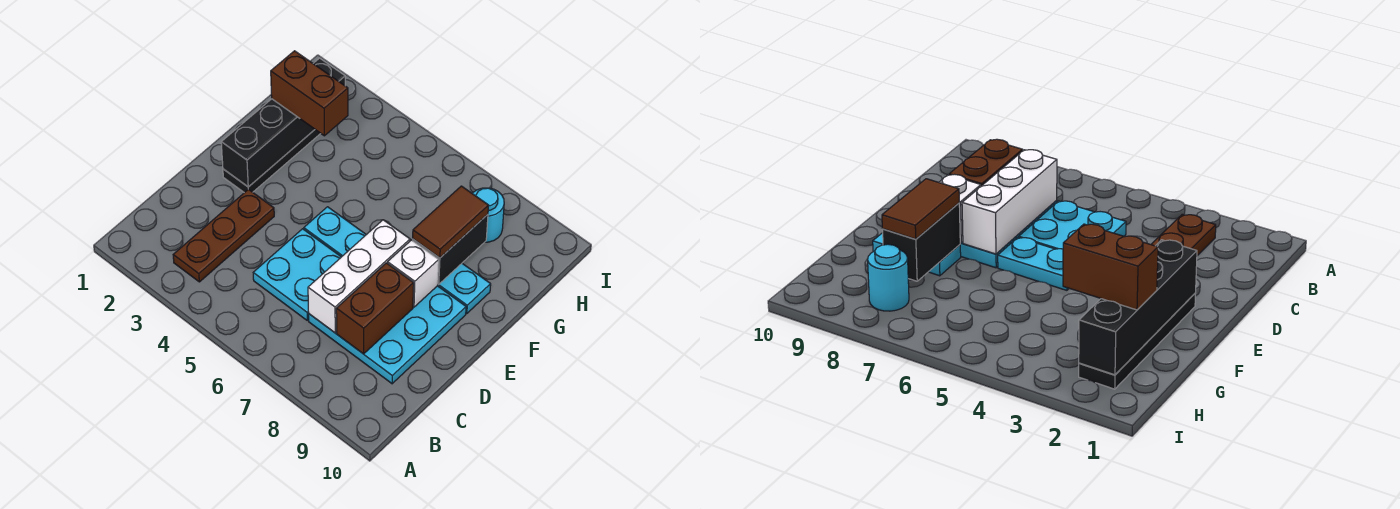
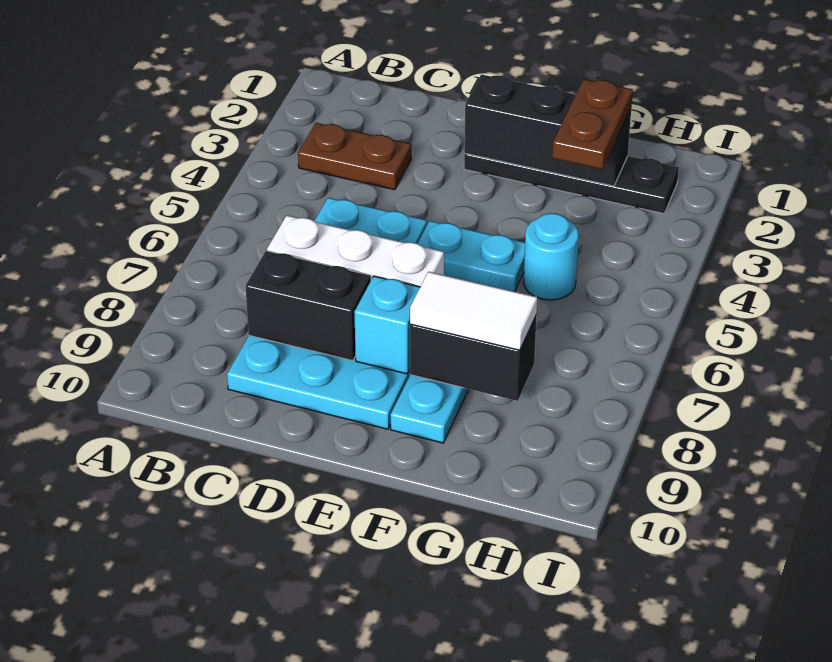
brown plate B3:D3 level 1 -> brown plate B3:C3 level 1
brown brick C8:D8 level 2 -> black brick C8:D8 level 2
black brick E2:H2 level 2 -> black brick E2:G2 level 2
cyan plate E5:E6 level 1 -> cyan plate E5:F5 level 1
white brick E8 level 2 -> cyan brick E8 level 2
brown tile F8:G8 level 3 -> white tile F8:G8 level 3
brown brick G2:G3 level 3 -> brown plate G2:G3 level 3
cyan round brick H8 level 1 -> cyan round brick G5 level 1

